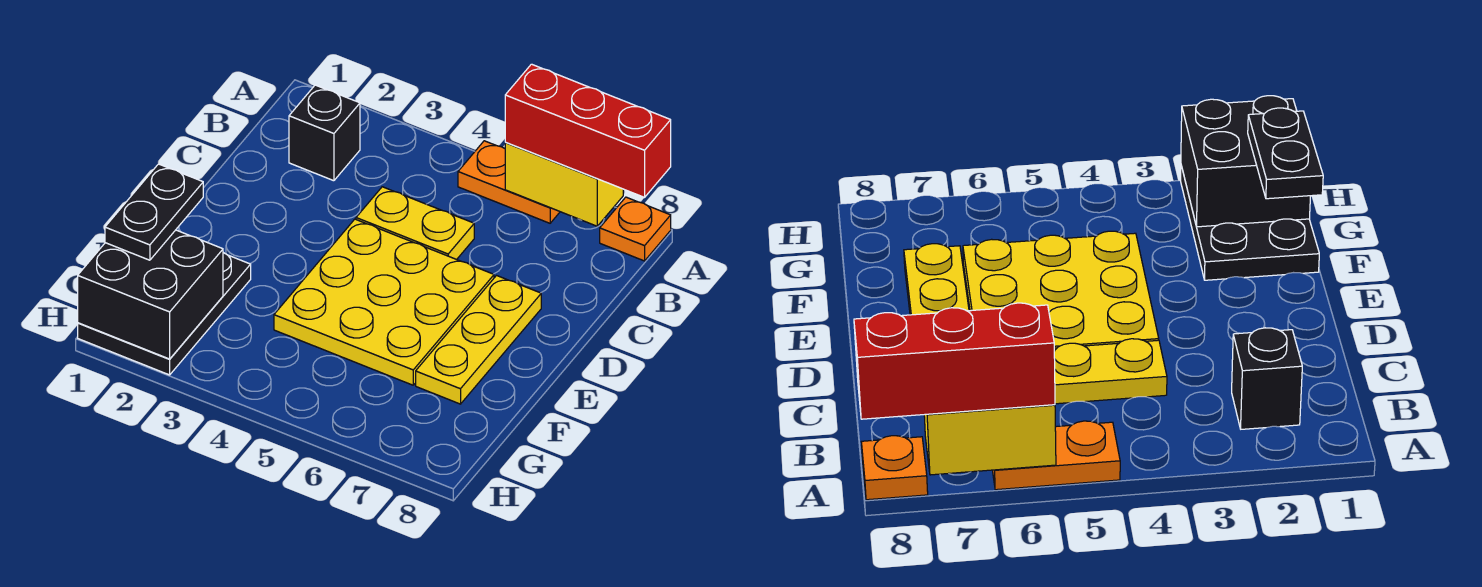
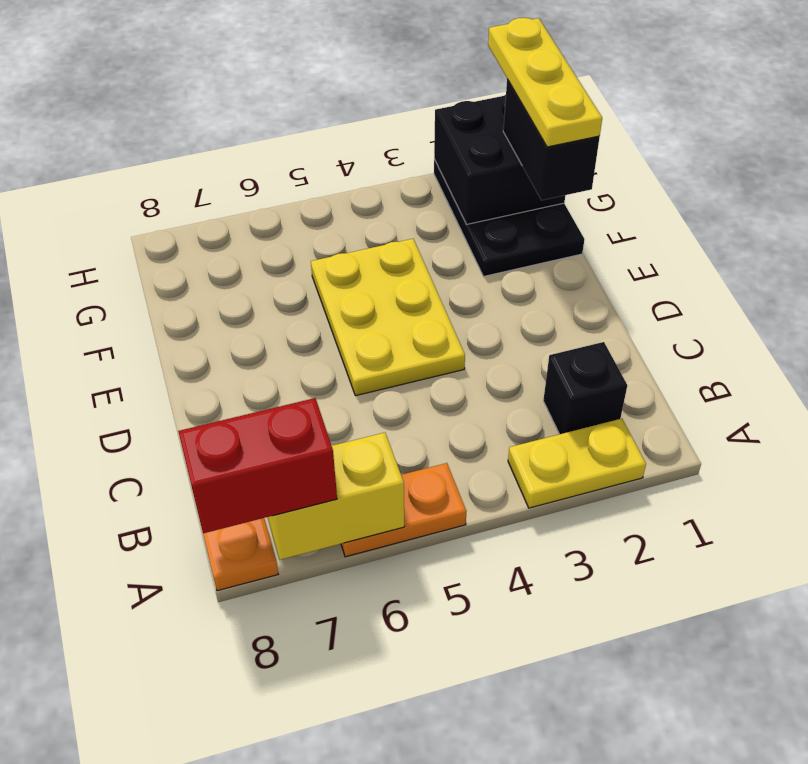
red brick A6:A8 level 3 -> red brick A7:A8 level 3
yellow plate C4:C5 level 1 -> yellow plate A2:A3 level 1
yellow plate D4:F6 level 1 -> yellow plate D4:F5 level 1
yellow plate D7:F7 level 1 -> yellow plate F1:H1 level 4
black plate F1:G1 level 3 -> black brick F1:G1 level 3

